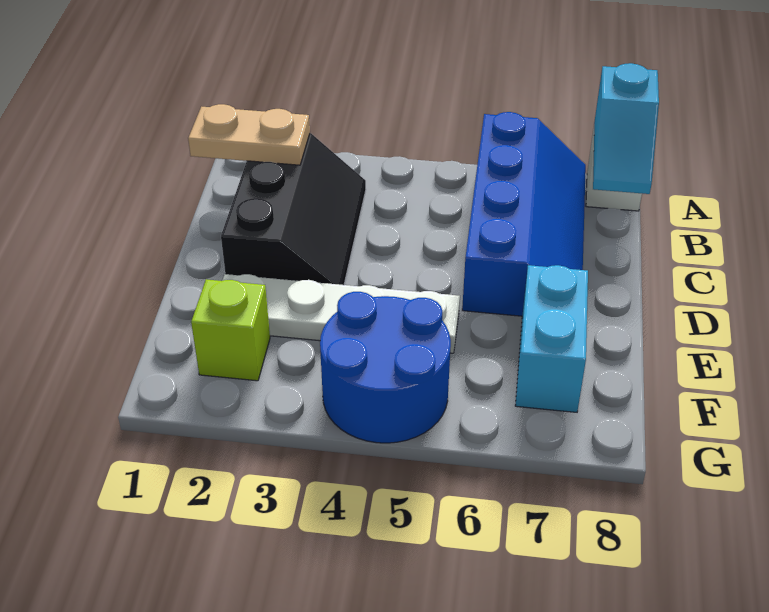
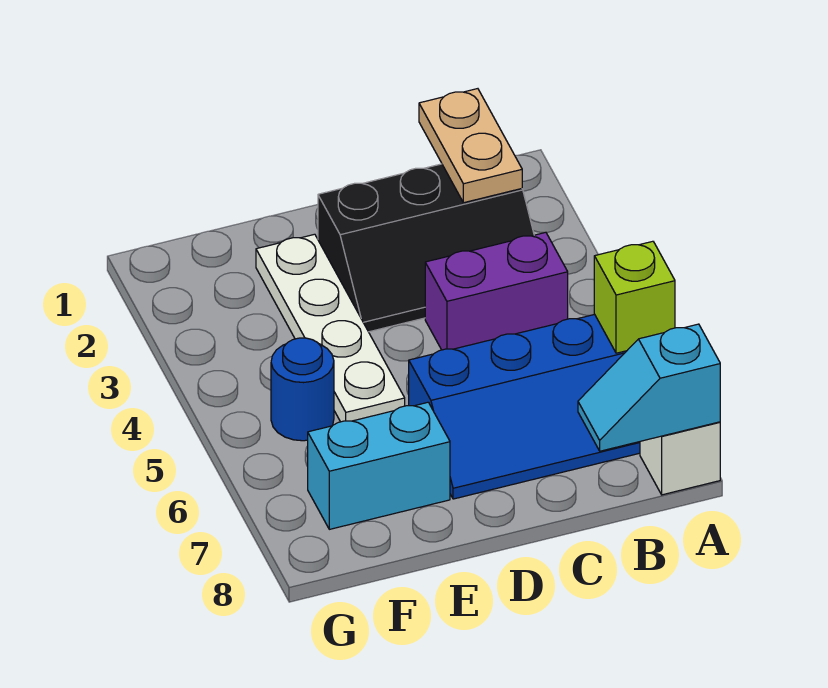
none -> purple brick B4:C4 level 1
lime brick F2 level 1 -> lime brick A6 level 2
blue round brick F4:G5 level 1 -> blue round brick F5 level 1

